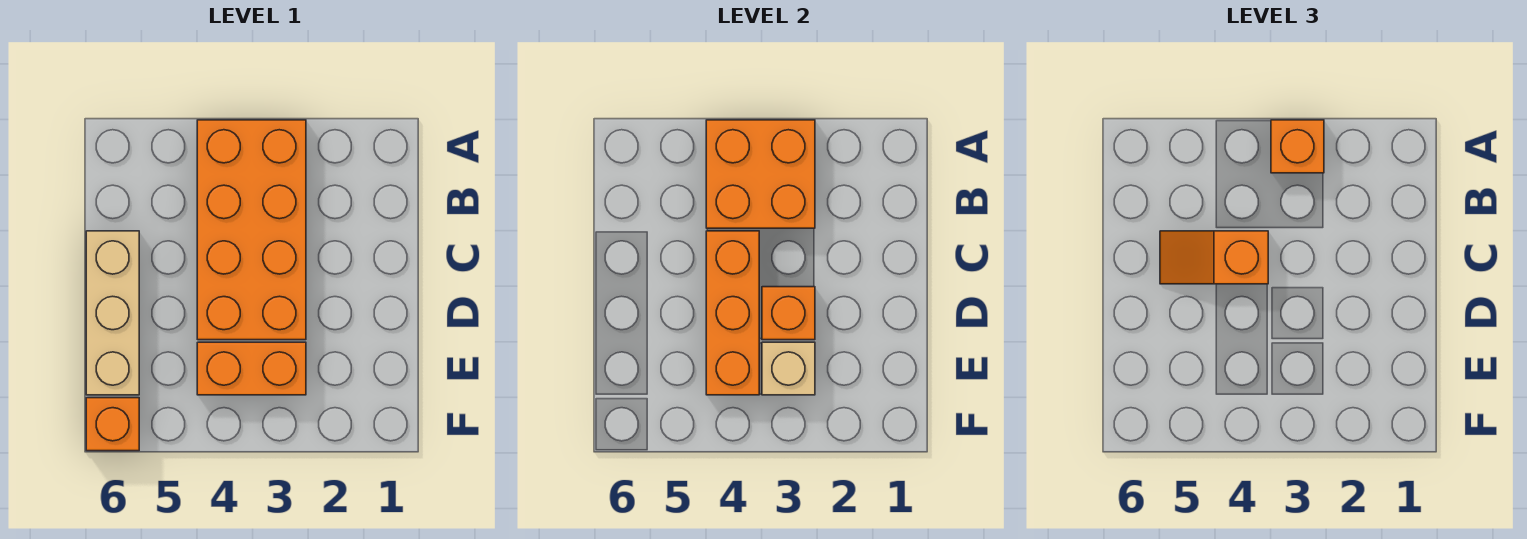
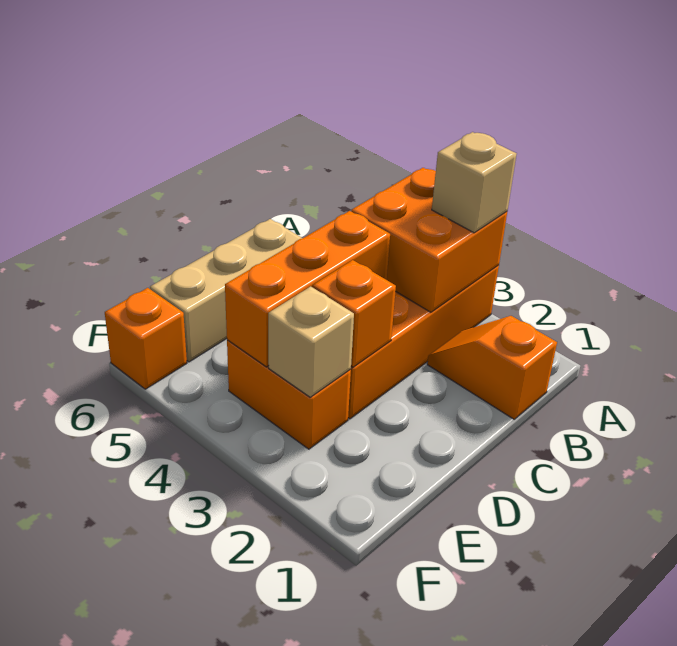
orange brick A3 level 3 -> tan brick A3 level 3
orange slope C4:C5 level 3 top 4 -> orange slope B1:B2 level 1 top 1

